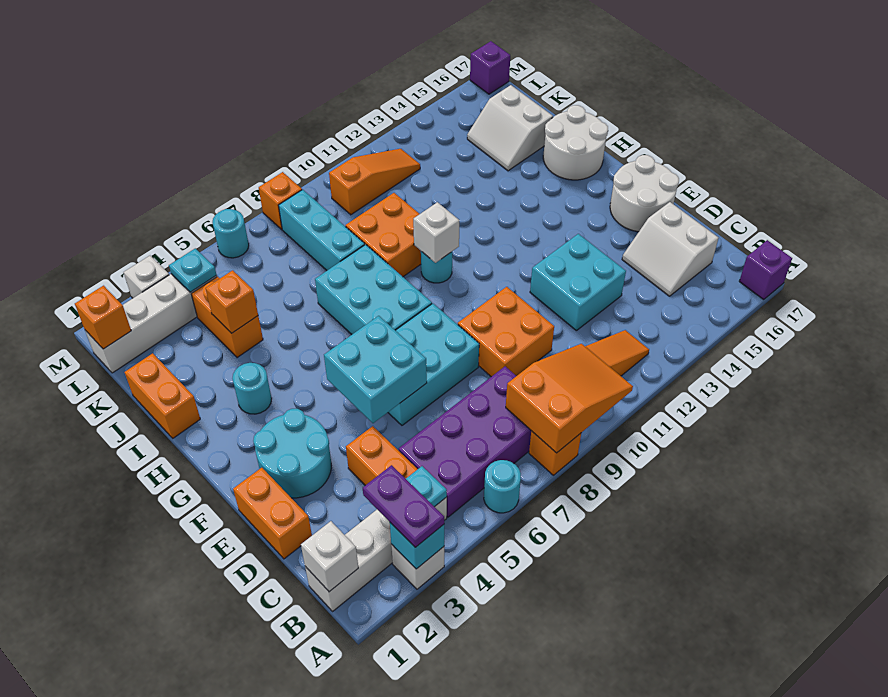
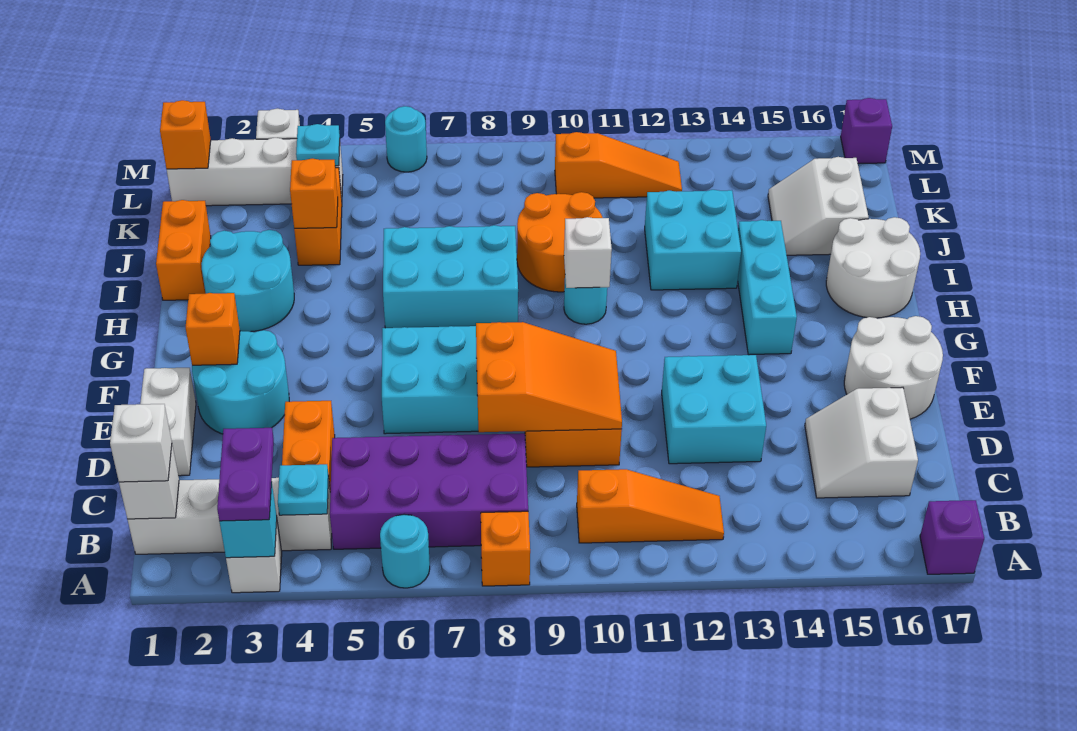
orange slope A8:B10 level 2 top 8 -> orange slope D8:E10 level 2 top 8
none -> white brick B1 level 3
orange brick D1:E1 level 1 -> white brick D1:E1 level 1
cyan brick E5:F6 level 2 -> cyan brick I12:J13 level 1
cyan brick G7:I8 level 1 -> cyan brick H6:I8 level 1
cyan round brick H3 level 1 -> cyan round brick H2:I3 level 1
orange brick I9:J10 level 1 -> orange round brick I9:J10 level 1
cyan brick J8:L8 level 1 -> cyan brick G14:I14 level 1
orange brick M8 level 1 -> orange brick F2 level 2

